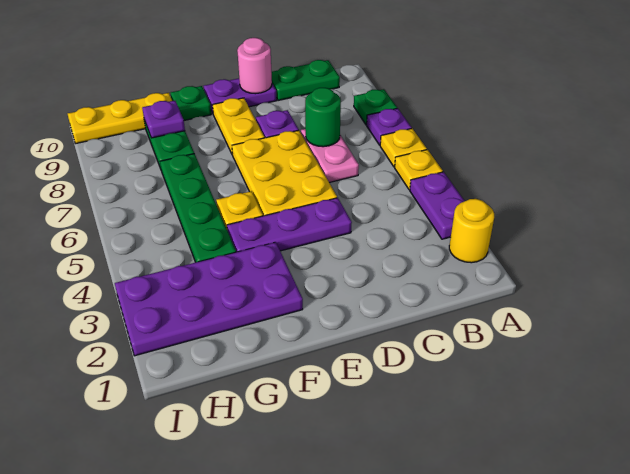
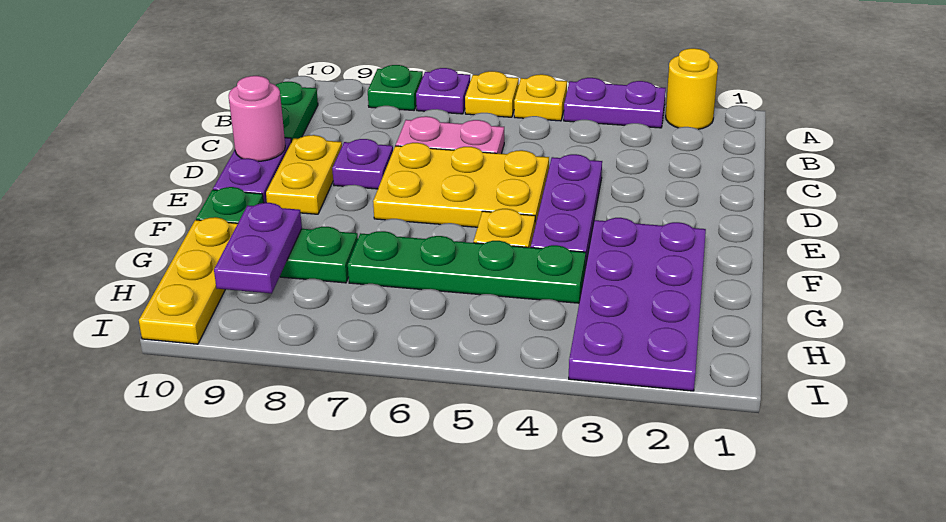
green round brick C7 level 2 -> none
yellow plate E8:E9 level 1 -> yellow plate D9:E9 level 1
purple plate G9 level 2 -> purple plate G9:H9 level 2

